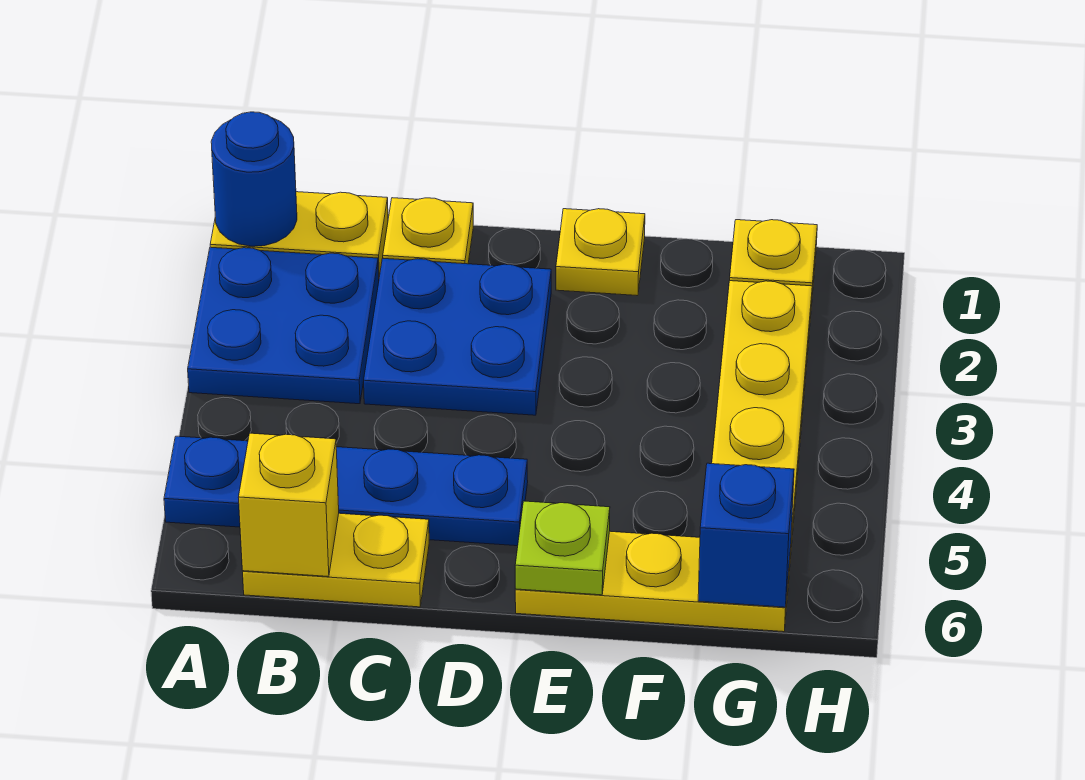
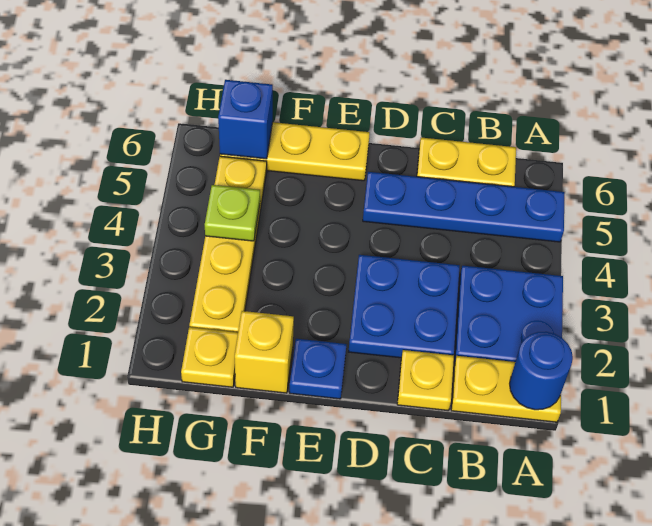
yellow brick B6 level 2 -> yellow brick F1 level 1
yellow plate E1 level 1 -> blue plate E1 level 1
lime plate E6 level 2 -> lime plate G4 level 2

